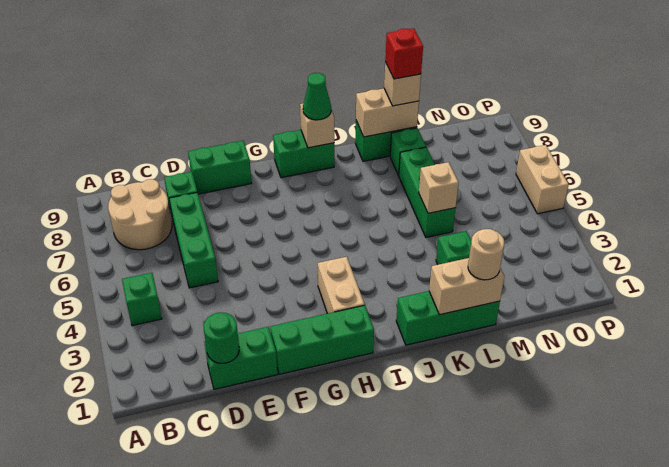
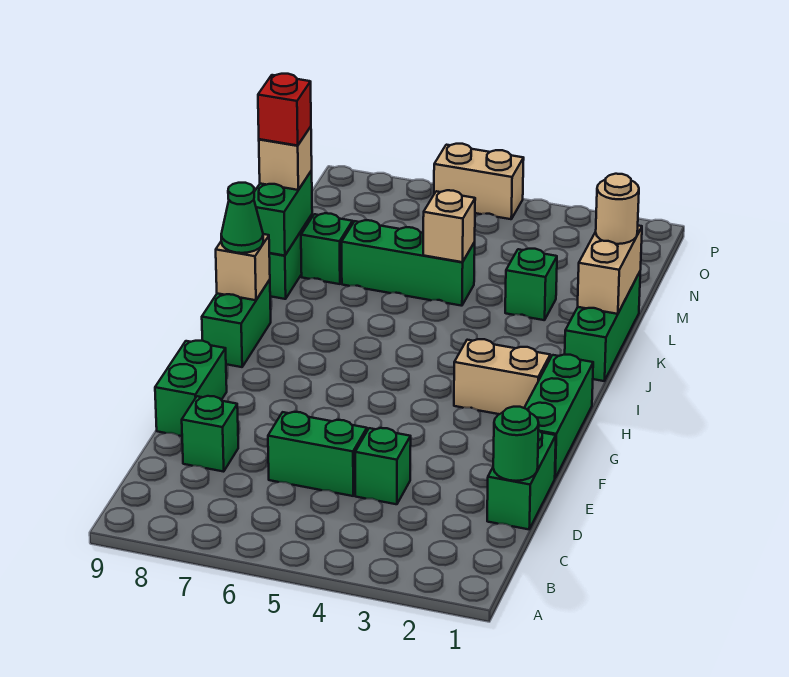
green brick B4 level 1 -> green brick D4 level 1
tan round brick B7:C8 level 1 -> none
green brick D5:D7 level 1 -> green brick D5:D6 level 1
tan brick K9:L9 level 2 -> green brick K9:L9 level 2

